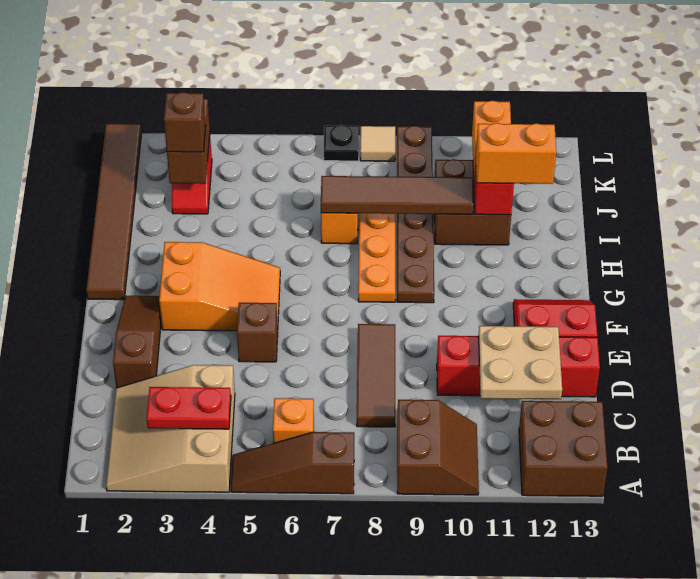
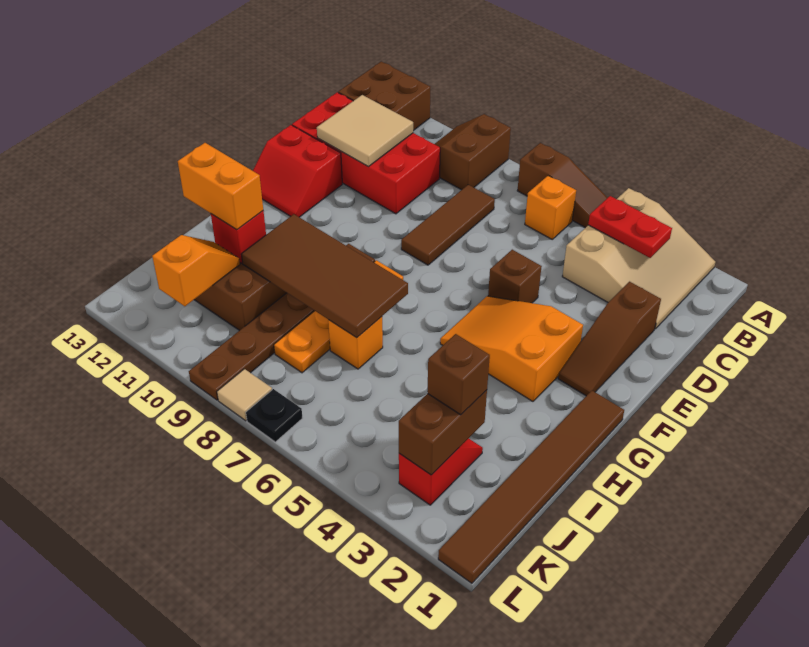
tan plate C11:D12 level 2 -> tan tile C11:D12 level 2
red brick D10:D13 level 1 -> red brick C10:D13 level 1
brown tile I7:I10 level 2 -> brown tile H7:I10 level 2

